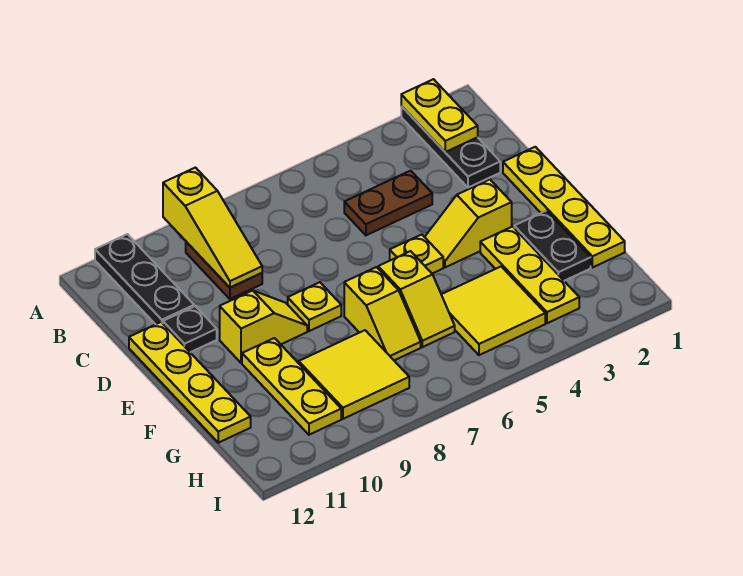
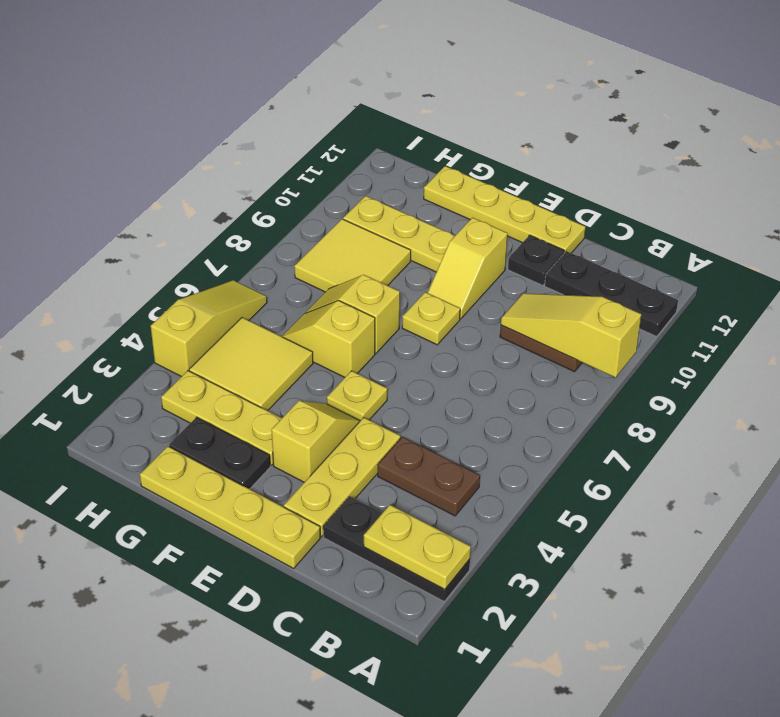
brown plate C4:C5 level 1 -> brown plate B4:C4 level 1
none -> yellow plate D2:D4 level 1
none -> yellow slope I4:I6 level 1 top 4

